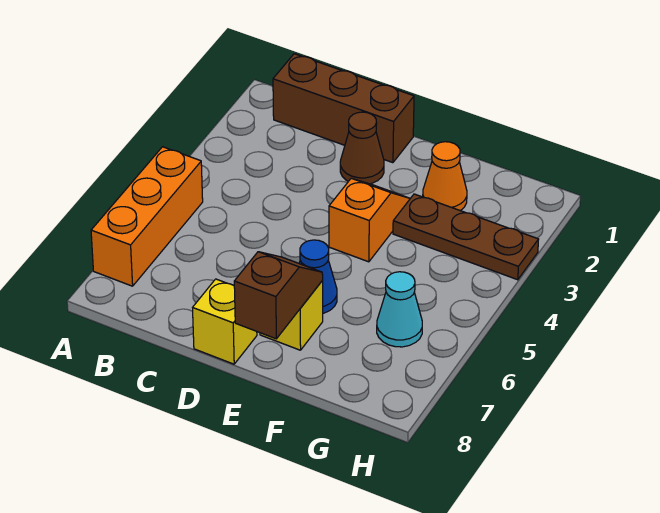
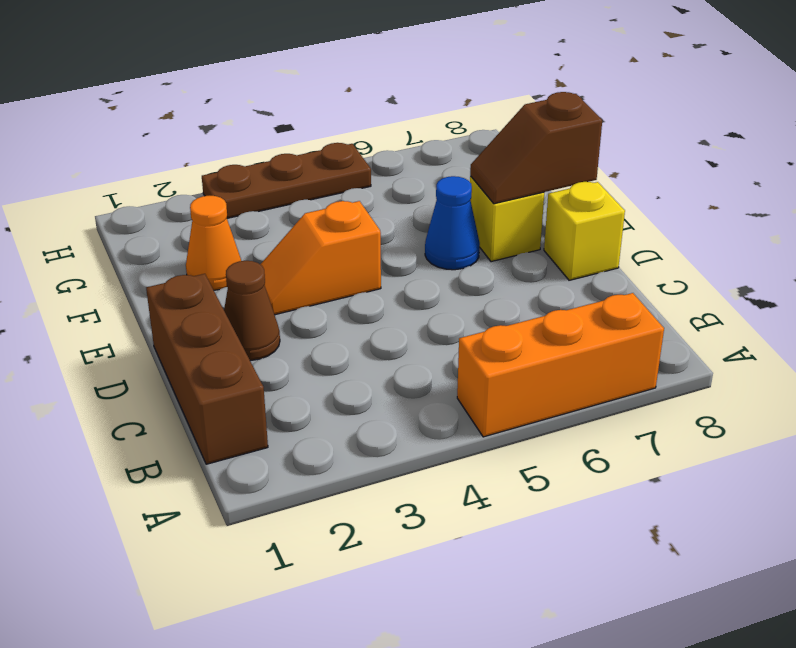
brown plate F3:H3 level 1 -> brown plate H3:H5 level 1
cyan cone G6 level 1 -> none

